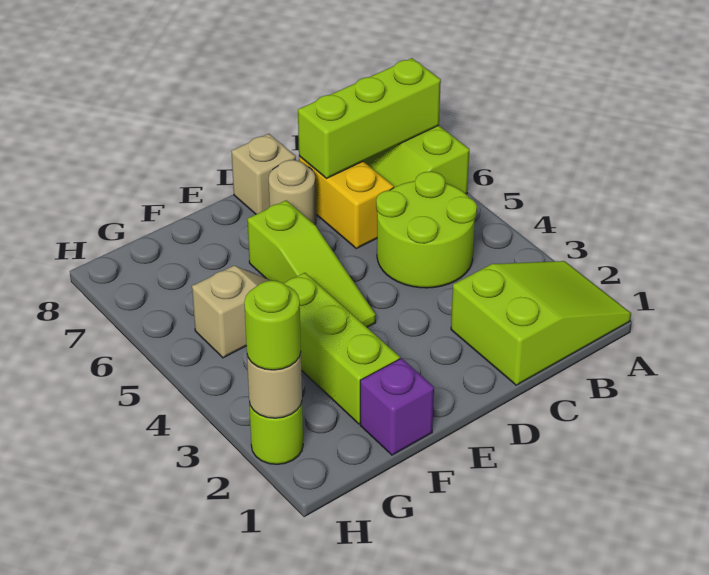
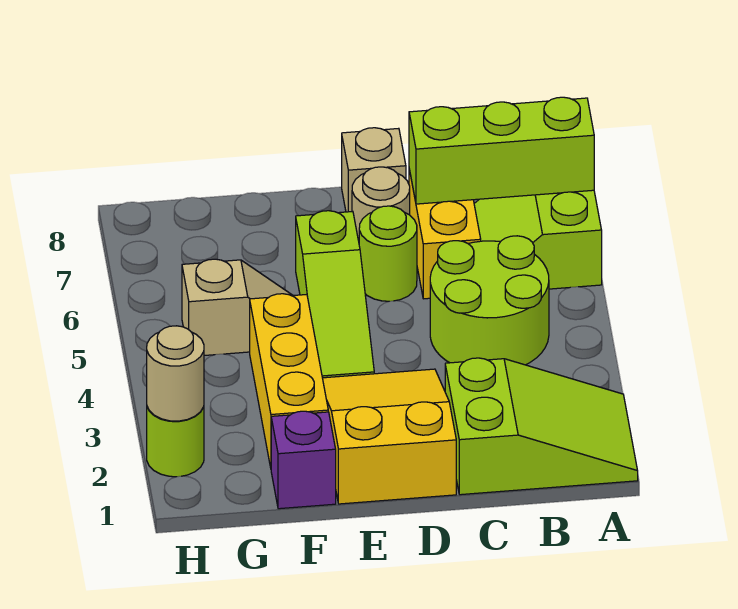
none -> yellow slope D1:E3 level 1 top 1
lime brick F2:F4 level 1 -> yellow brick F2:F4 level 1
lime round brick H2 level 3 -> lime round brick D6 level 1

